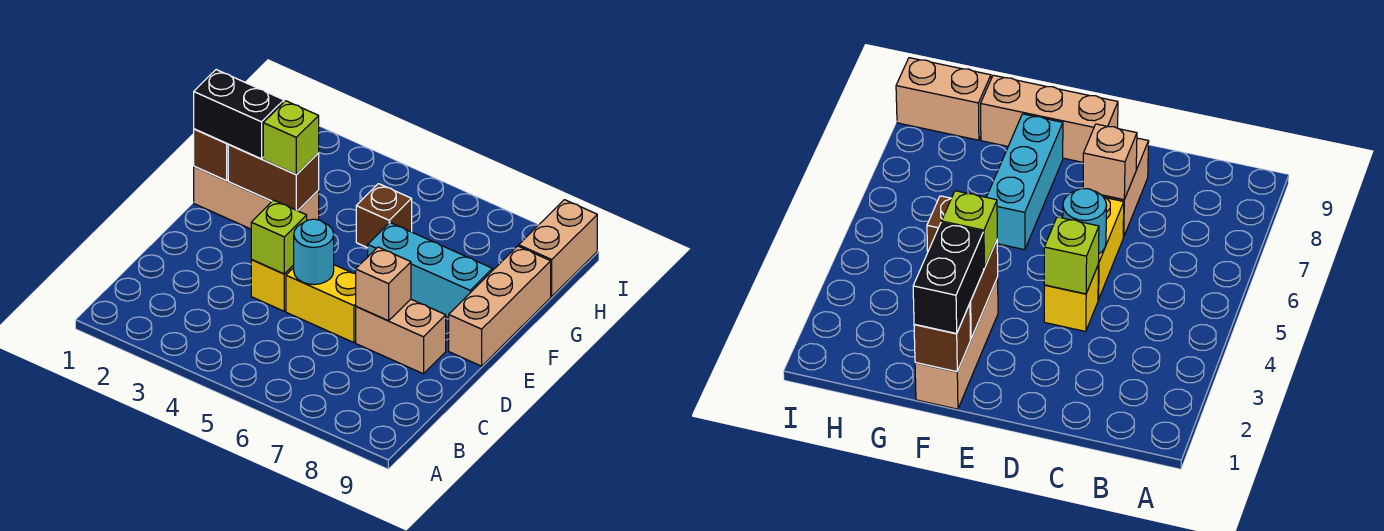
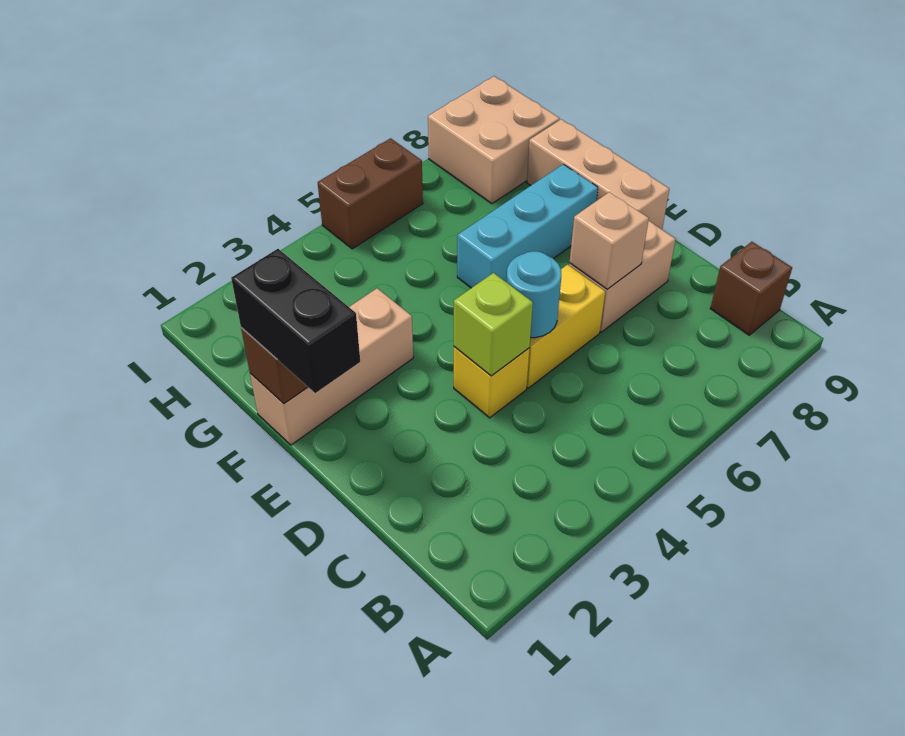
black brick F1:F2 level 3 -> black brick E1:F1 level 3
brown brick F2:F3 level 2 -> brown brick I5:I6 level 1
lime brick F3 level 3 -> none
brown brick G5 level 1 -> brown brick B9 level 1
tan brick H9:I9 level 1 -> tan brick H8:I9 level 1

